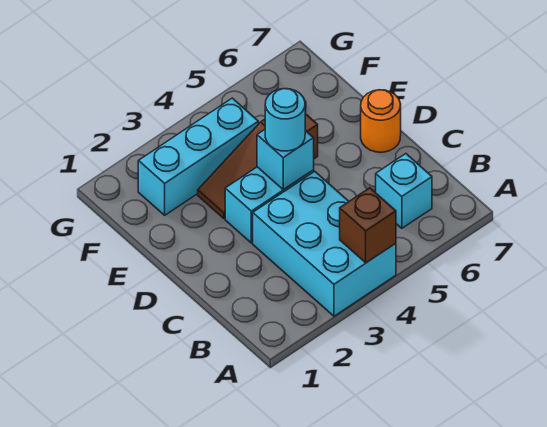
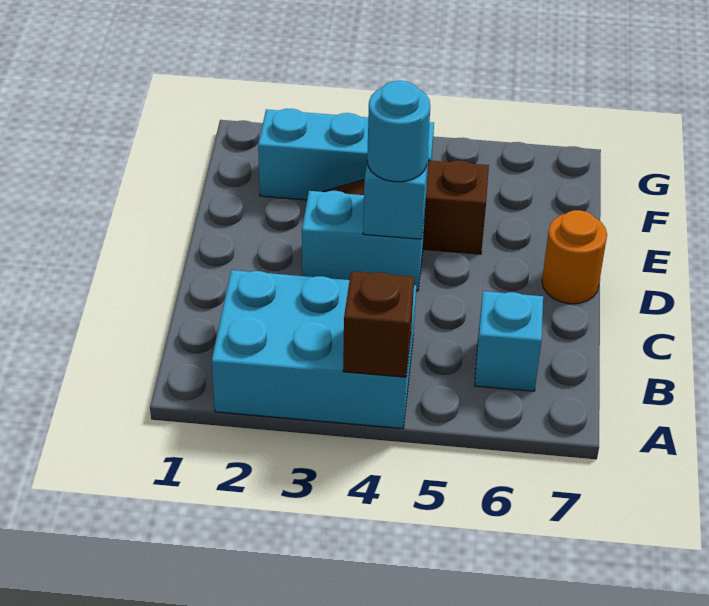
cyan brick A3:C4 level 1 -> cyan brick A2:B4 level 1

